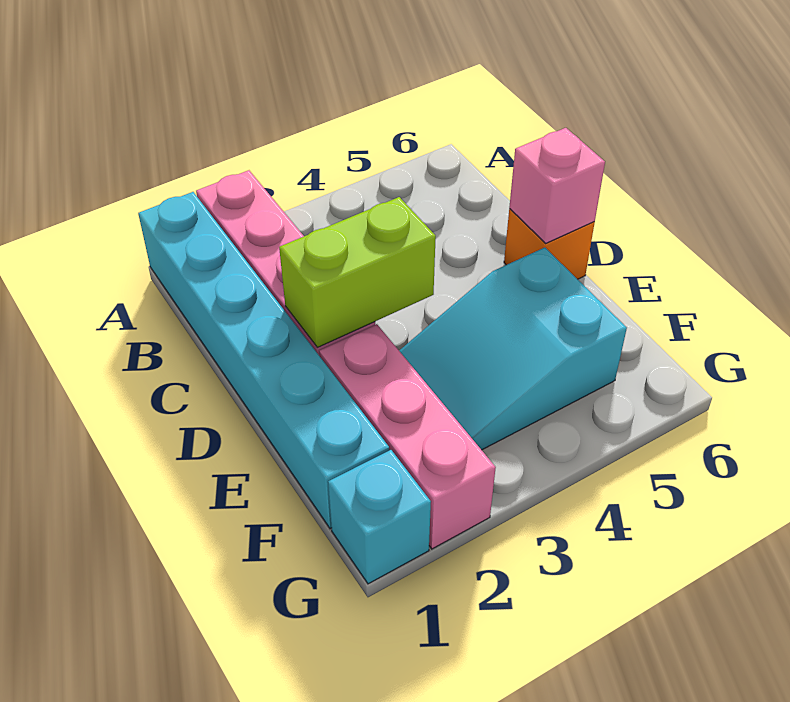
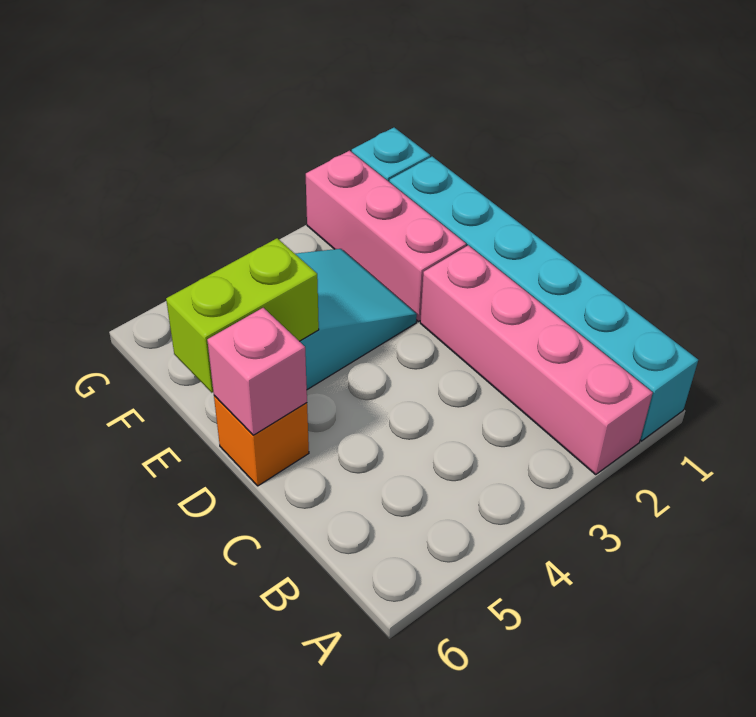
lime brick D2:D3 level 2 -> lime brick E5:E6 level 2

